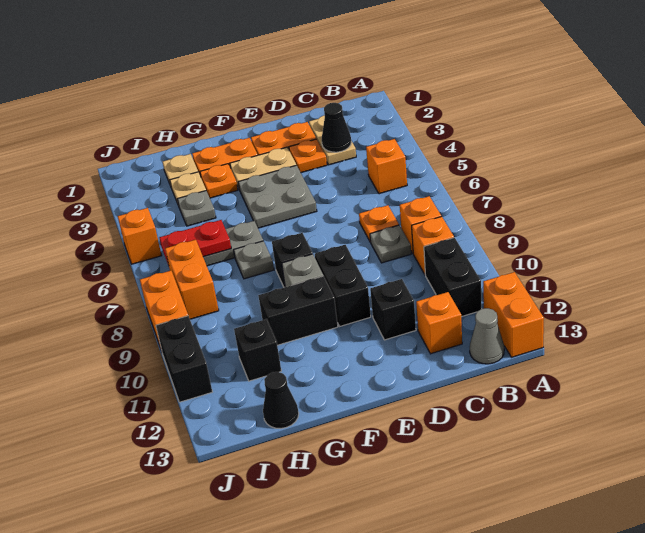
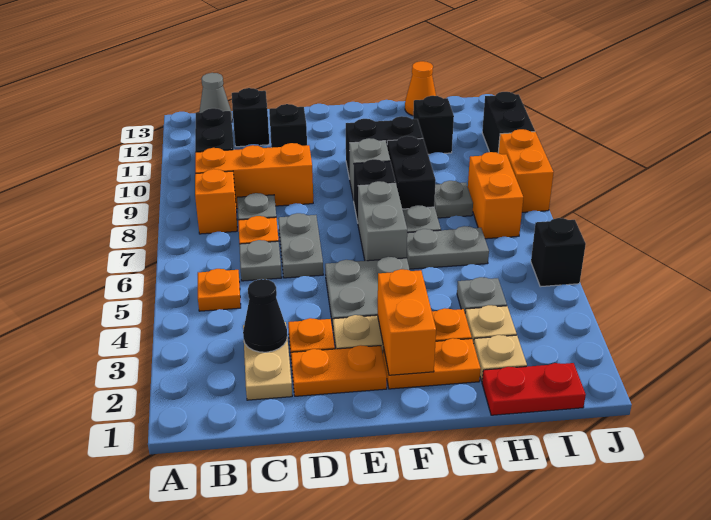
orange brick A12:A13 level 1 -> orange brick F2:F3 level 2
orange brick B5 level 1 -> orange plate B5 level 1
orange brick B9 level 1 -> orange brick B9:D9 level 1
none -> grey plate C6 level 1
orange brick C12 level 1 -> black brick C12 level 1
none -> grey plate D6:D7 level 1
black brick E9:E10 level 1 -> black brick G8:G9 level 1
none -> grey brick F6:F7 level 1
red plate H6:I6 level 2 -> red plate H1:I1 level 1
none -> grey plate H8 level 1
black cone H13 level 1 -> orange cone H13 level 1
orange brick J5 level 1 -> black brick J5 level 1

